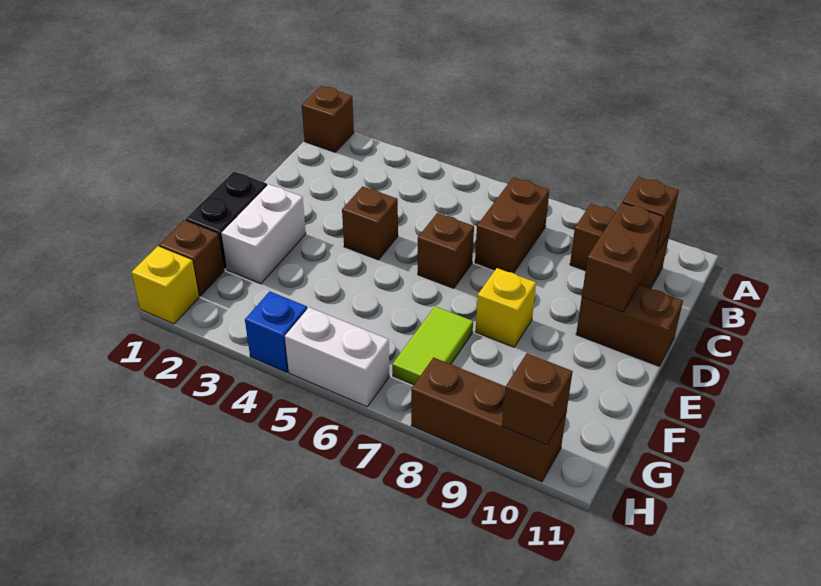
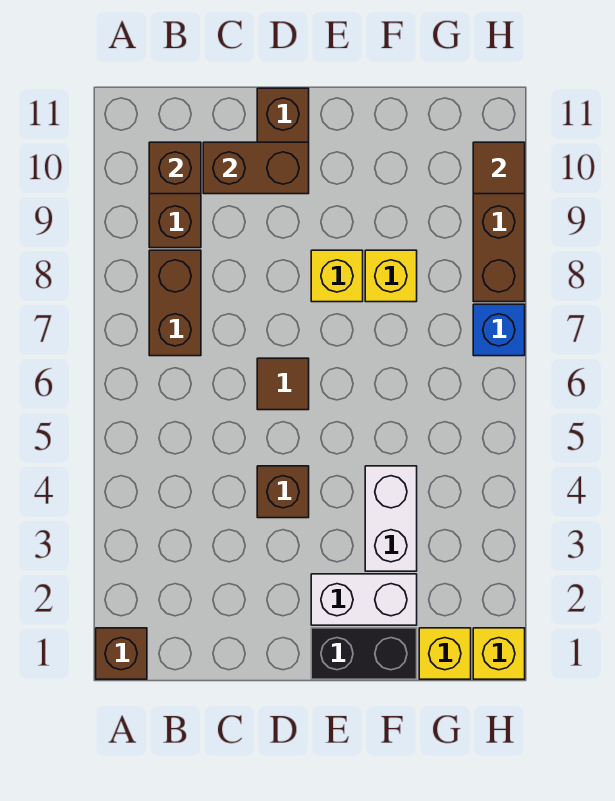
brown brick B7:C7 level 1 -> brown brick B7:B8 level 1
brown brick D6 level 1 -> brown tile D6 level 1
lime tile F7:G7 level 1 -> none
none -> yellow brick F8 level 1
brown brick G1 level 1 -> yellow brick G1 level 1
blue brick H4 level 1 -> blue brick H7 level 1
white brick H5:H6 level 1 -> white brick F3:F4 level 1
brown brick H10 level 2 -> brown tile H10 level 2

